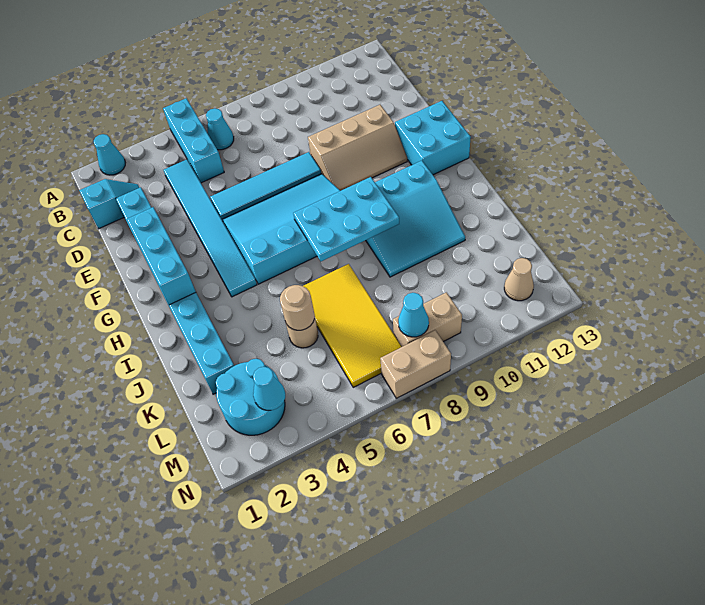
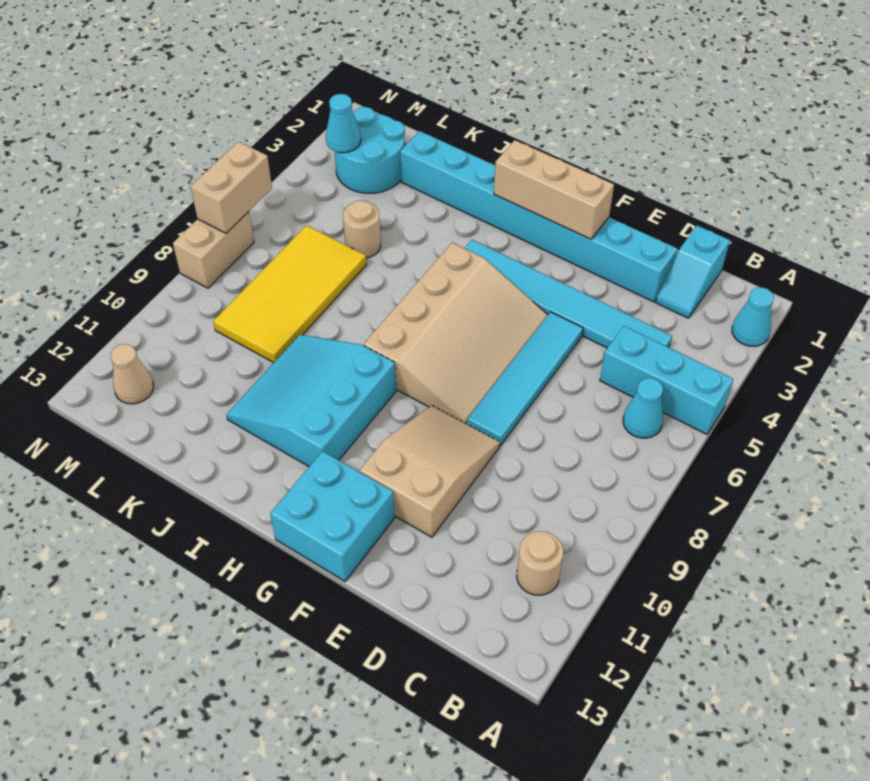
tan slope E9:F11 level 1 top E -> tan slope E9:F11 level 1 top 11
cyan brick F2:H2 level 2 -> tan brick F2:H2 level 2
cyan slope F5:H8 level 1 top H -> tan slope F5:H8 level 1 top H
cyan plate H7:I9 level 2 -> none
yellow tile J6:M7 level 1 -> yellow tile K6:L9 level 1
tan round brick K5 level 2 -> tan round brick B11 level 1
tan brick M8:M9 level 1 -> tan brick N6:N7 level 2
cyan cone M8 level 2 -> none

